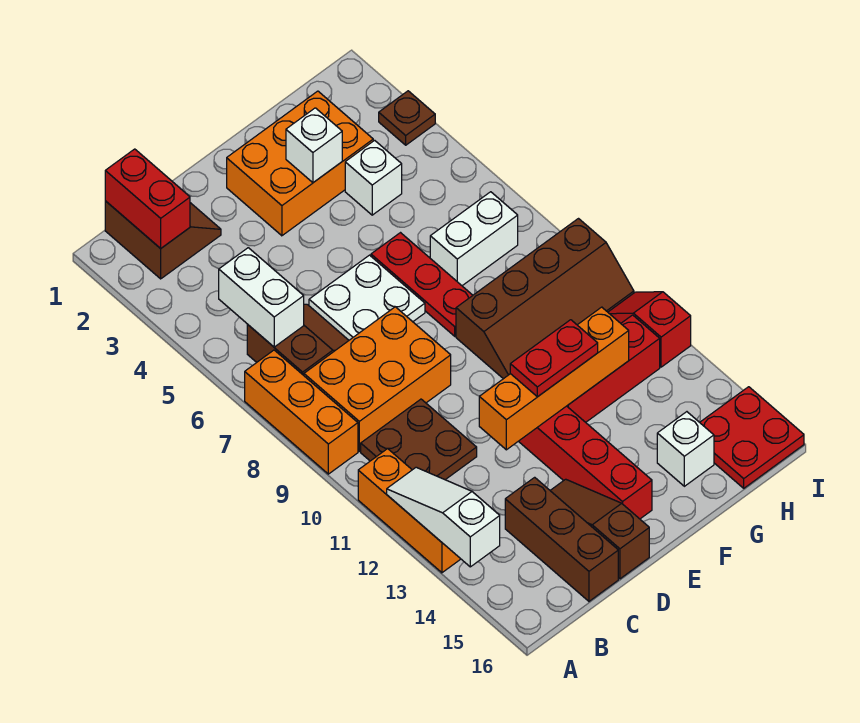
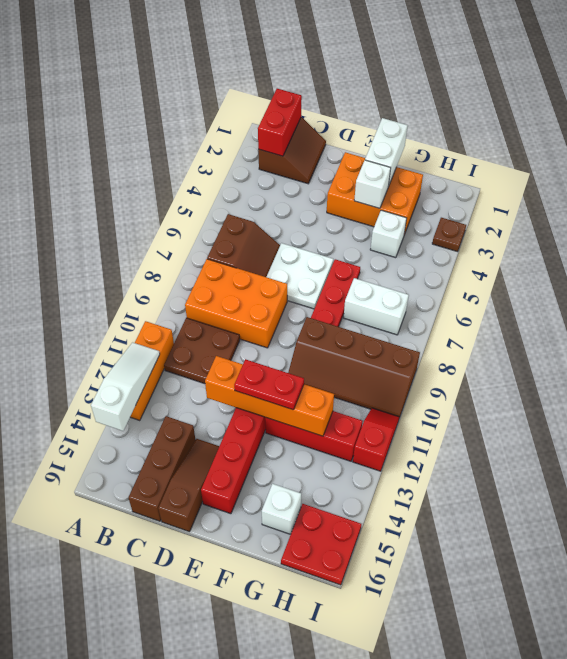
orange brick A7:A9 level 1 -> none
white brick B5:B6 level 2 -> white brick F1:F2 level 2

